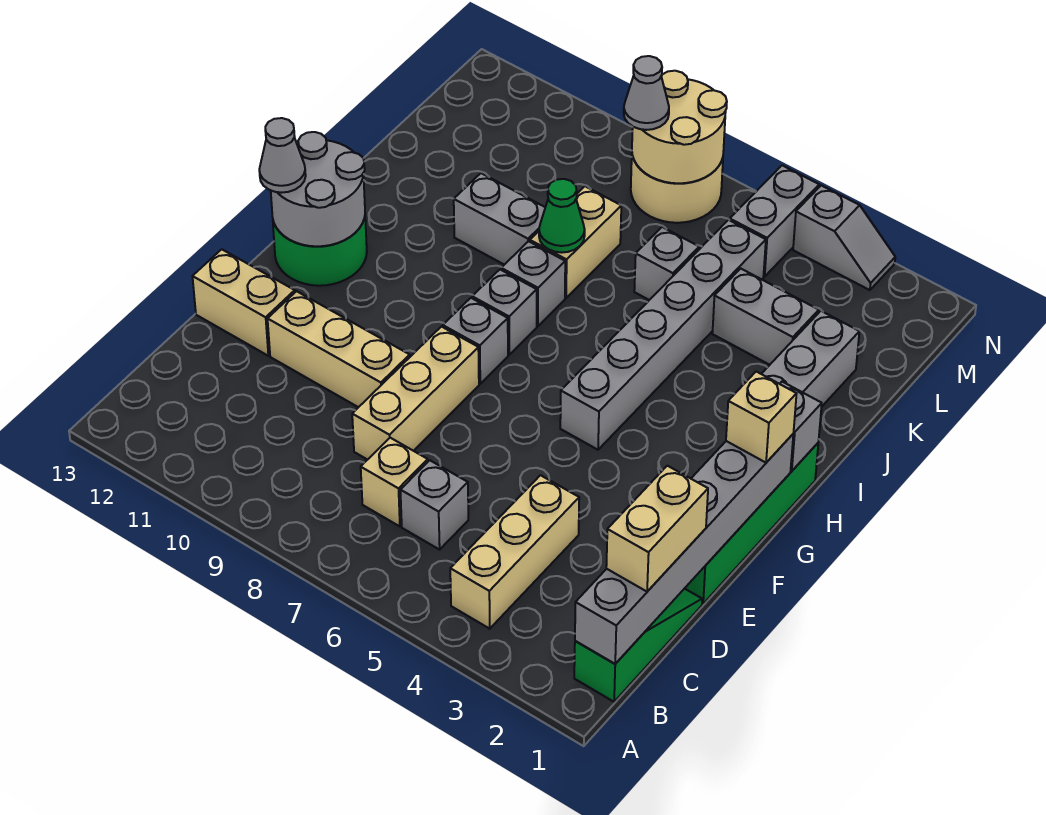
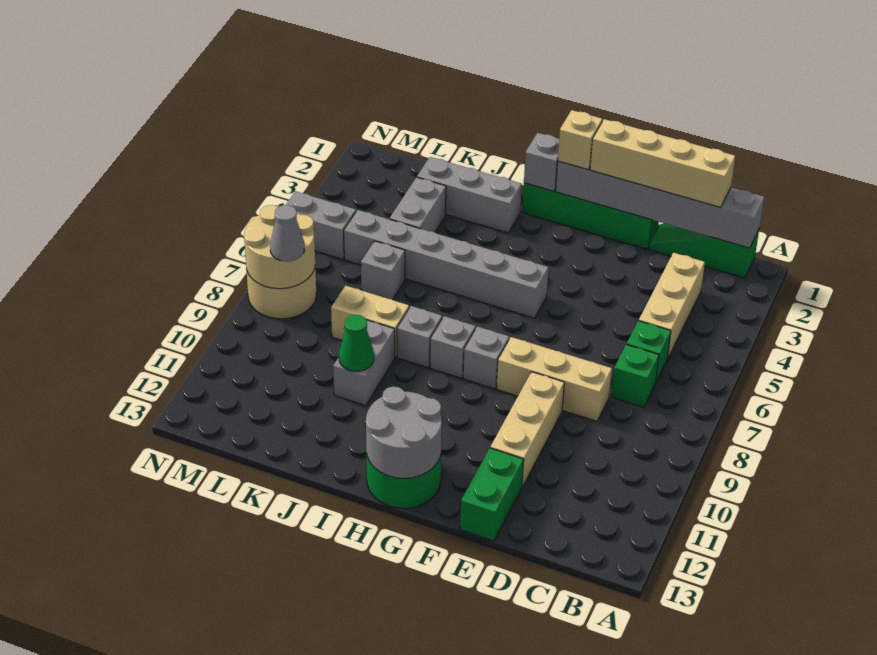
tan brick B4:D4 level 1 -> tan brick C3:C5 level 1
tan brick C1:D1 level 3 -> tan brick C1:F1 level 3
grey brick C6 level 1 -> green brick C6 level 1
tan brick C7 level 1 -> green brick C7 level 1
tan brick E12:E13 level 1 -> green brick E12:E13 level 1
grey cone G13 level 3 -> none
green cone J8 level 2 -> green cone J10 level 2
grey slope N3:N4 level 1 top 4 -> none

